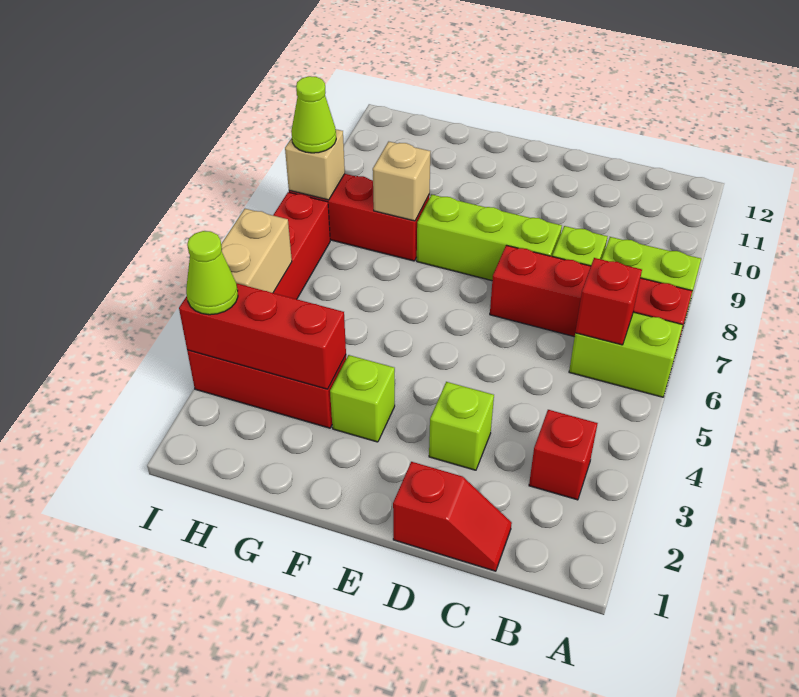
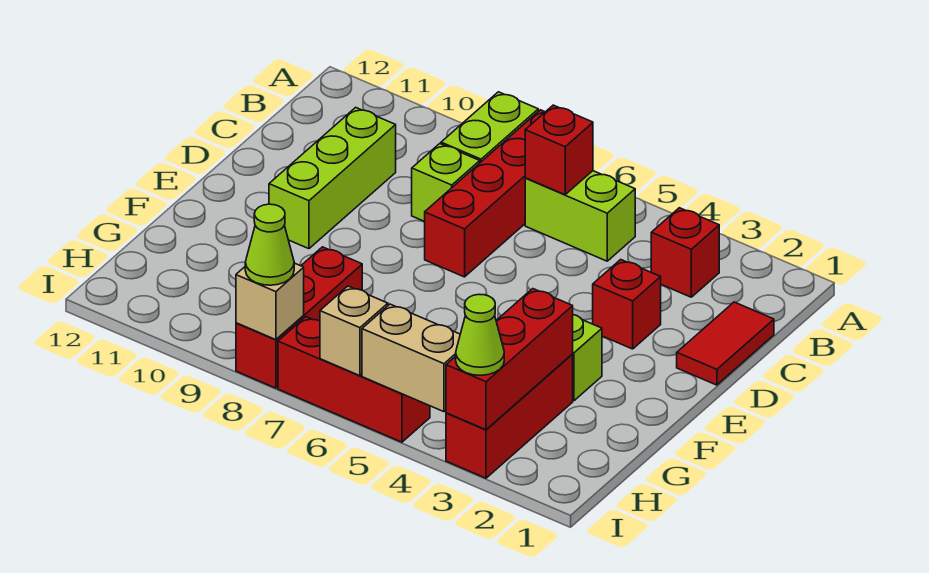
lime brick A6:B6 level 1 -> lime brick B5:B6 level 1
red slope C1:D1 level 1 top D -> red tile C1:D1 level 1
lime brick D3 level 1 -> red brick D3 level 1
lime brick D8:F8 level 1 -> lime brick C10:E10 level 1
tan brick G8 level 2 -> tan brick I6 level 2

